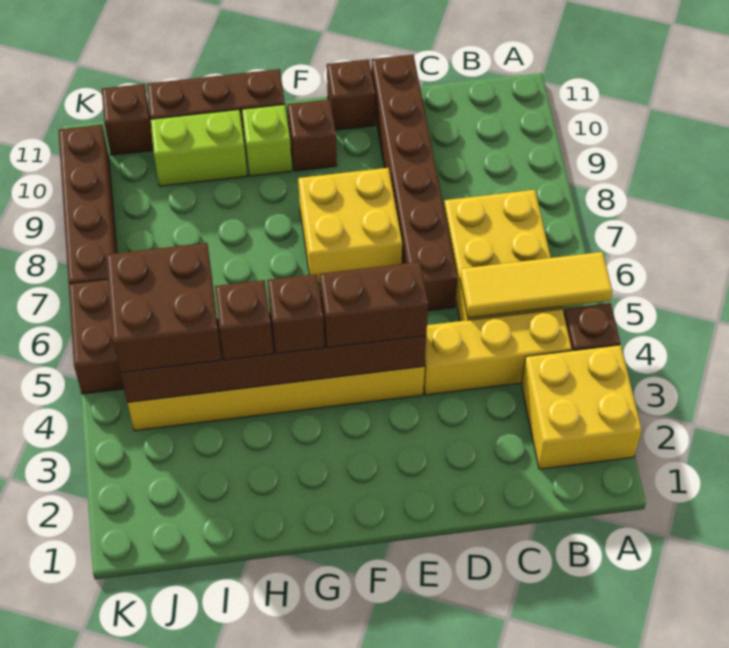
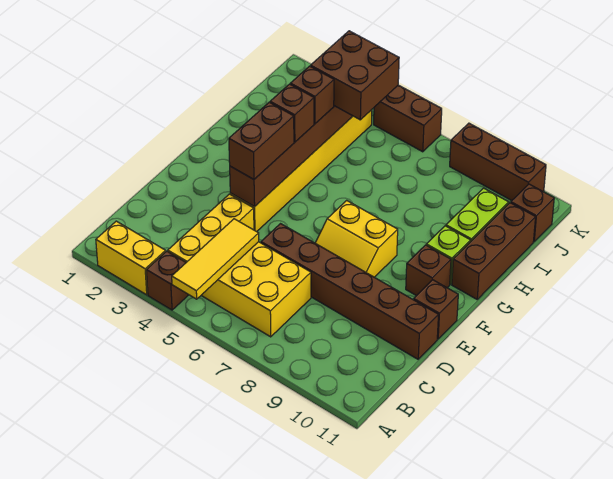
yellow brick A2:B3 level 1 -> yellow brick A2:A3 level 1
yellow brick E7:F8 level 1 -> yellow slope E7:F8 level 1 top F
brown brick K7:K10 level 1 -> brown brick K8:K10 level 1

